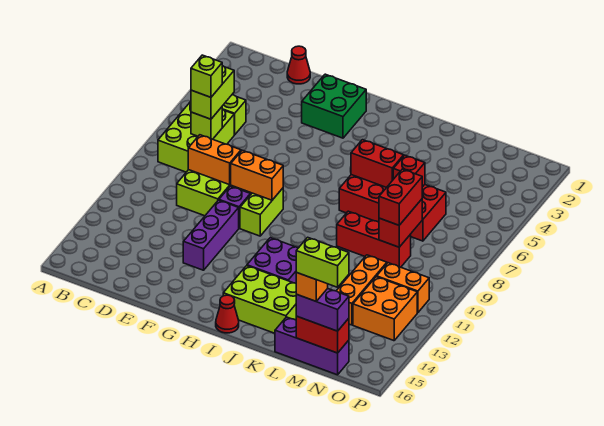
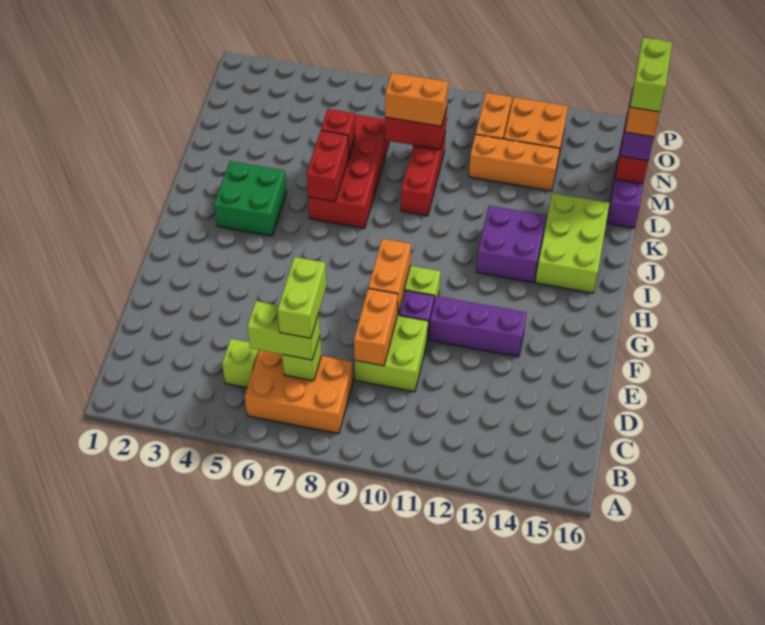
lime brick B6:C8 level 1 -> orange brick B6:C8 level 1
lime brick C7 level 4 -> lime brick C7:D7 level 4
red cone D1 level 1 -> none
green brick F2:G3 level 1 -> green brick I3:J4 level 1
red cone I16 level 1 -> none
red brick M8:M9 level 3 -> orange brick M8:M9 level 3

